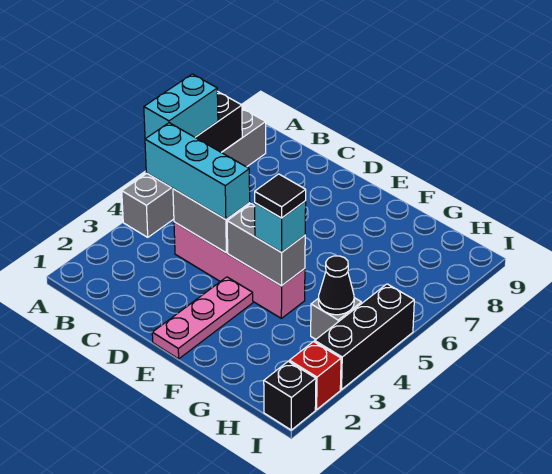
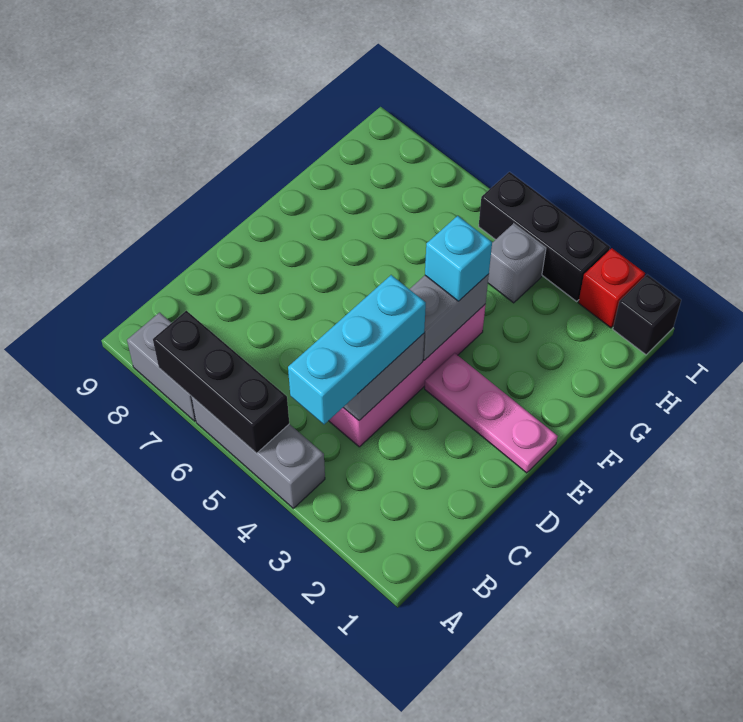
cyan brick A5:A6 level 3 -> none
black tile F4 level 4 -> none
black cone H4 level 2 -> none

